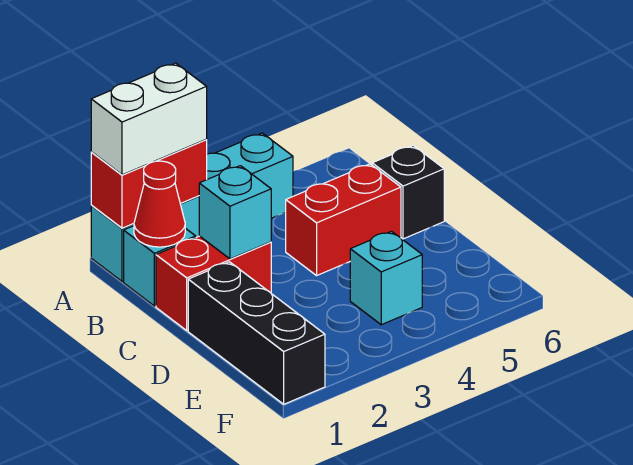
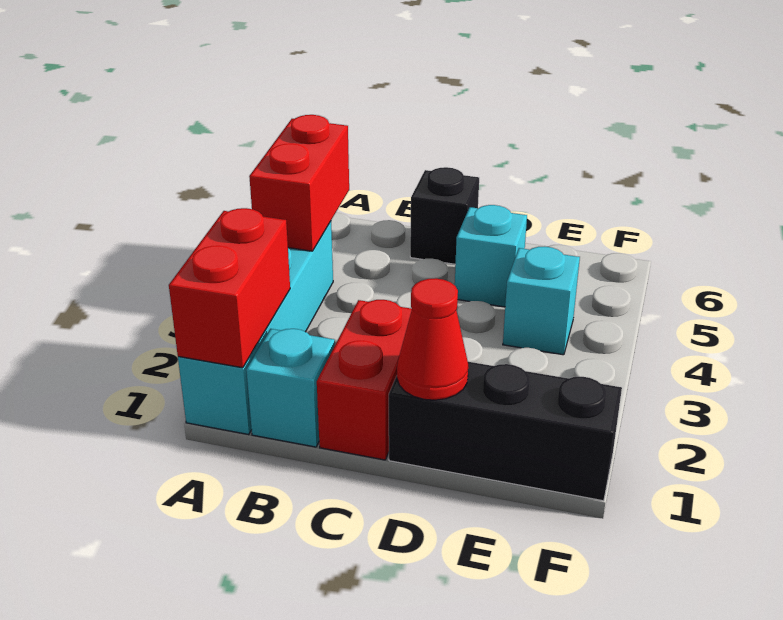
white brick A1:A2 level 3 -> none
red cone B1 level 2 -> red cone D1 level 2
cyan brick C2 level 2 -> cyan brick D5 level 1
red brick C4:C5 level 1 -> red brick A4:A5 level 2

